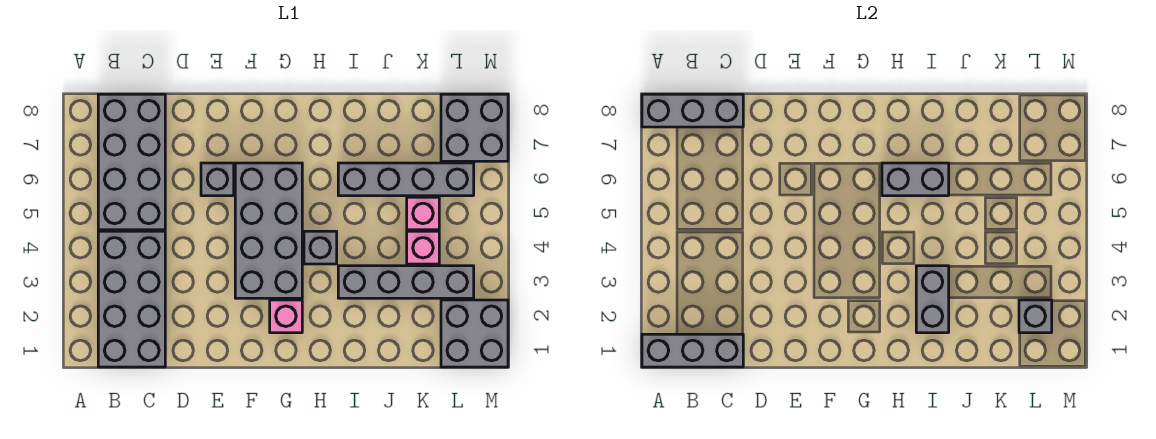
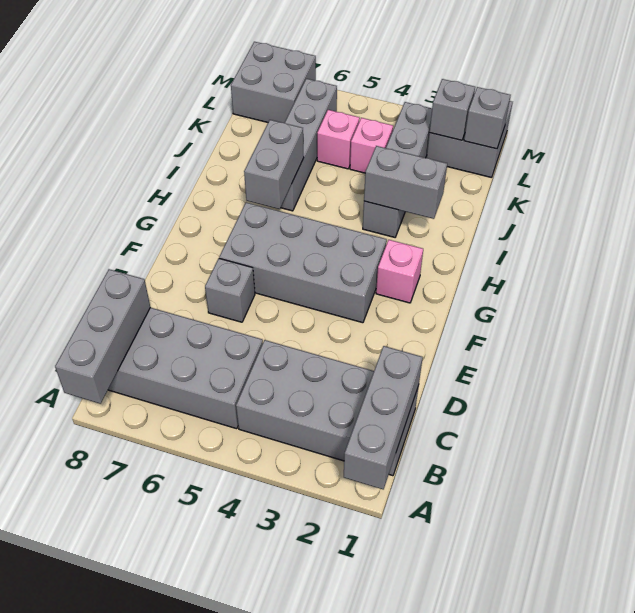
grey brick H4 level 1 -> grey brick L1 level 2

